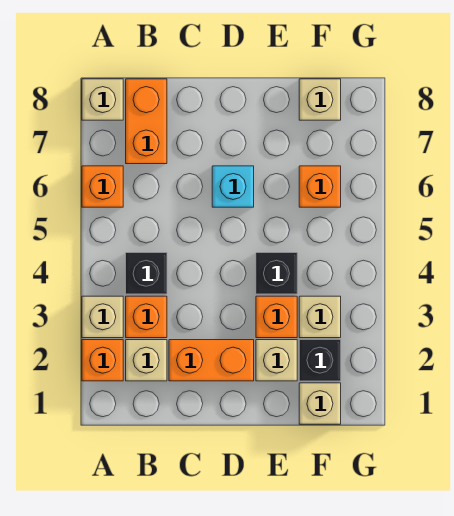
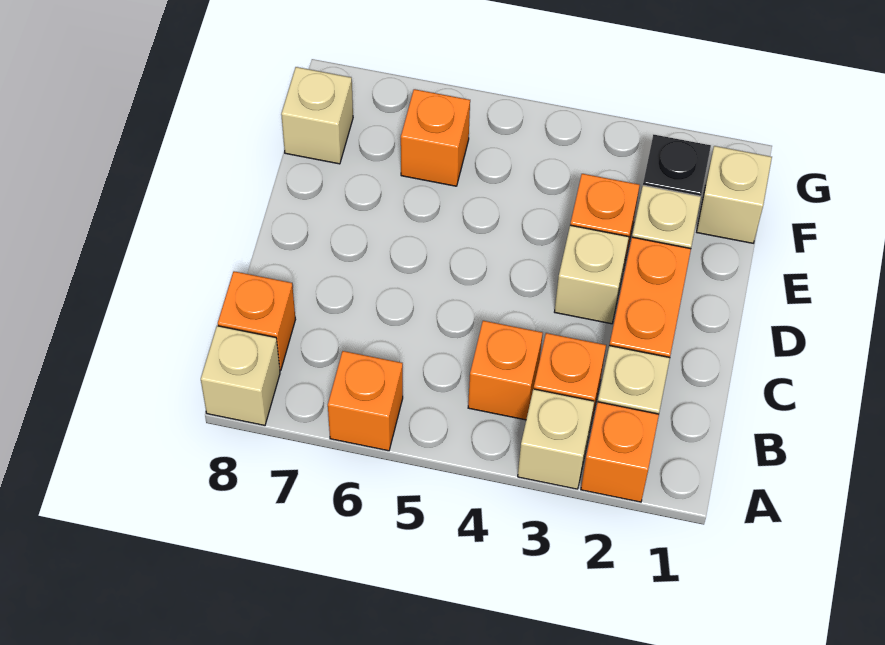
black brick B4 level 1 -> orange brick B4 level 1
orange brick B7:B8 level 1 -> orange brick B8 level 1
cyan brick D6 level 1 -> none
black brick E4 level 1 -> none
tan brick F3 level 1 -> tan brick D3 level 1

